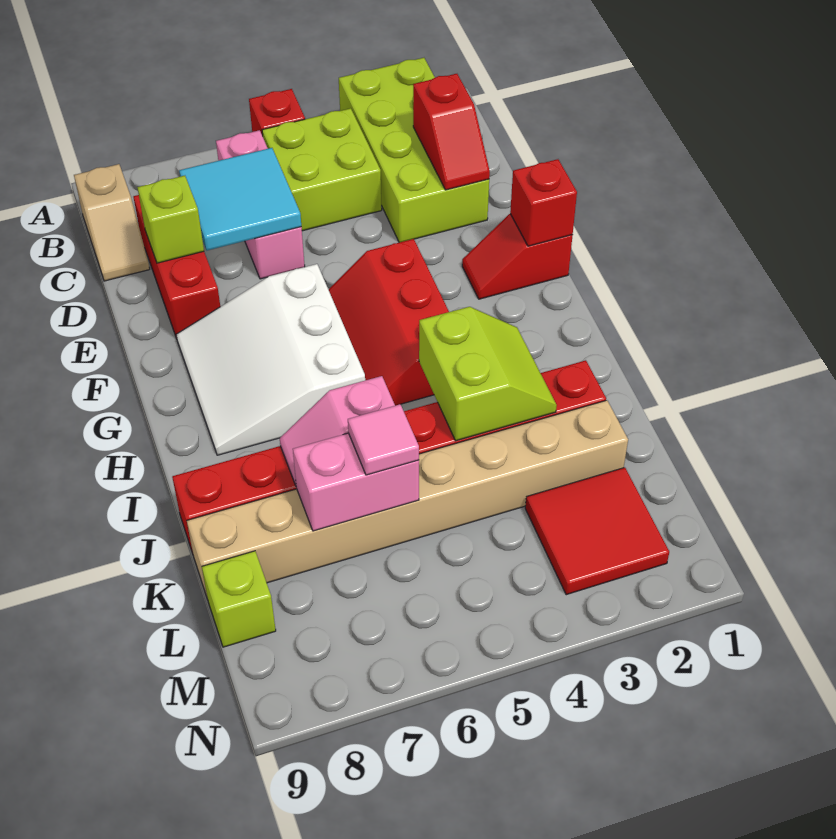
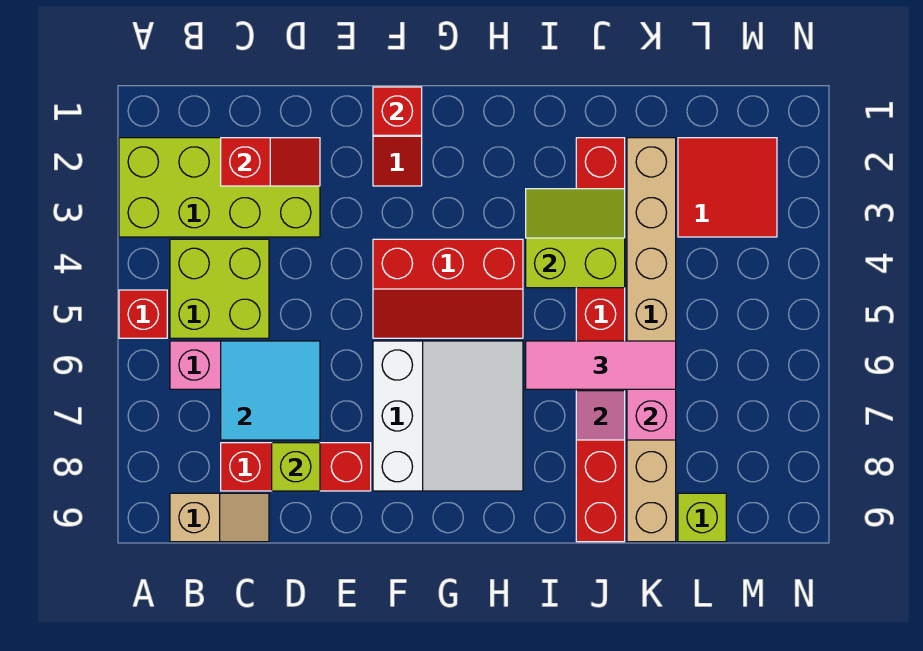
white slope F6:H8 level 1 top 6 -> white slope F6:H8 level 1 top F
pink tile K6 level 3 -> pink tile I6:K6 level 3

